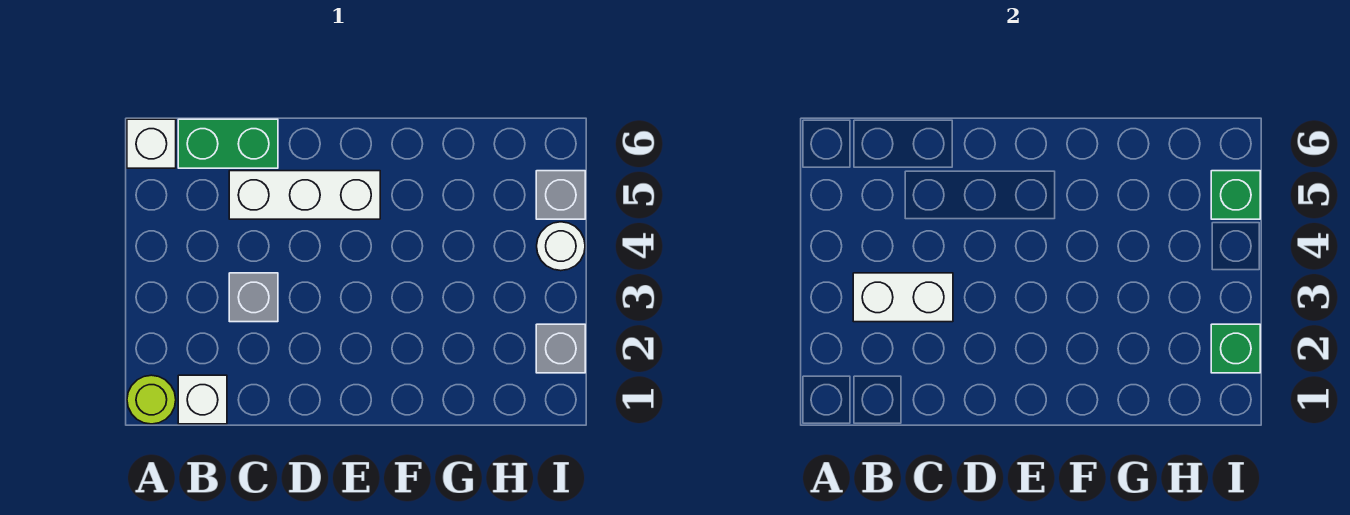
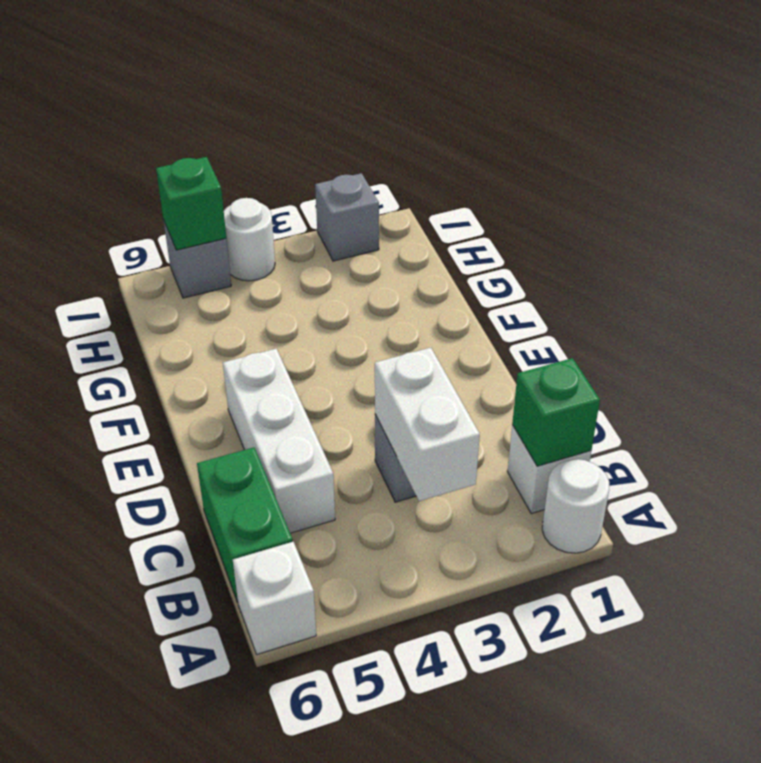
lime round brick A1 level 1 -> white round brick A1 level 1
green brick I2 level 2 -> green brick B1 level 2

